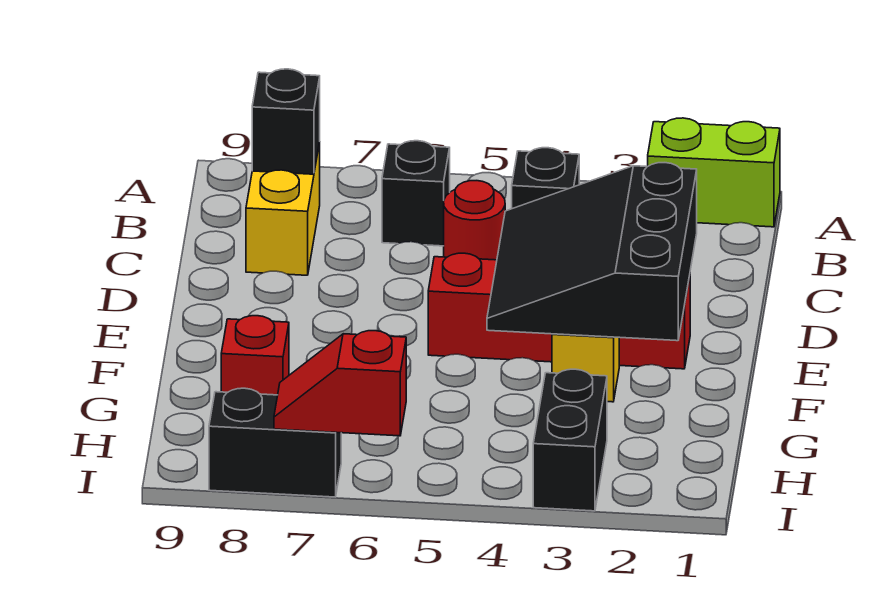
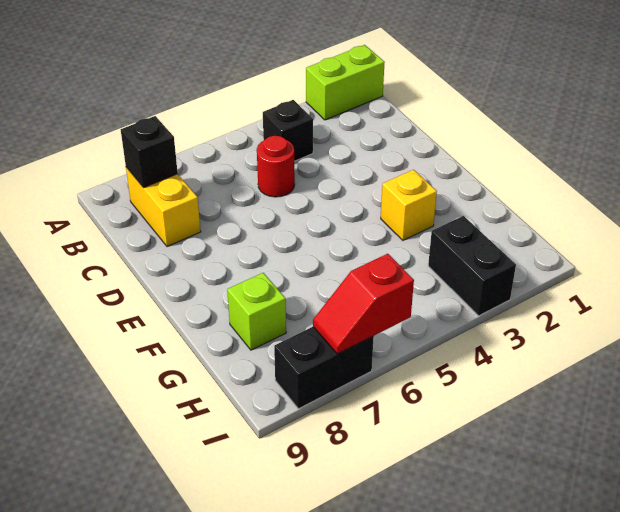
black brick B6 level 1 -> none
black slope D2:F4 level 2 top 2 -> none
red brick E2:E5 level 1 -> none
red brick G8 level 1 -> lime brick G8 level 1

